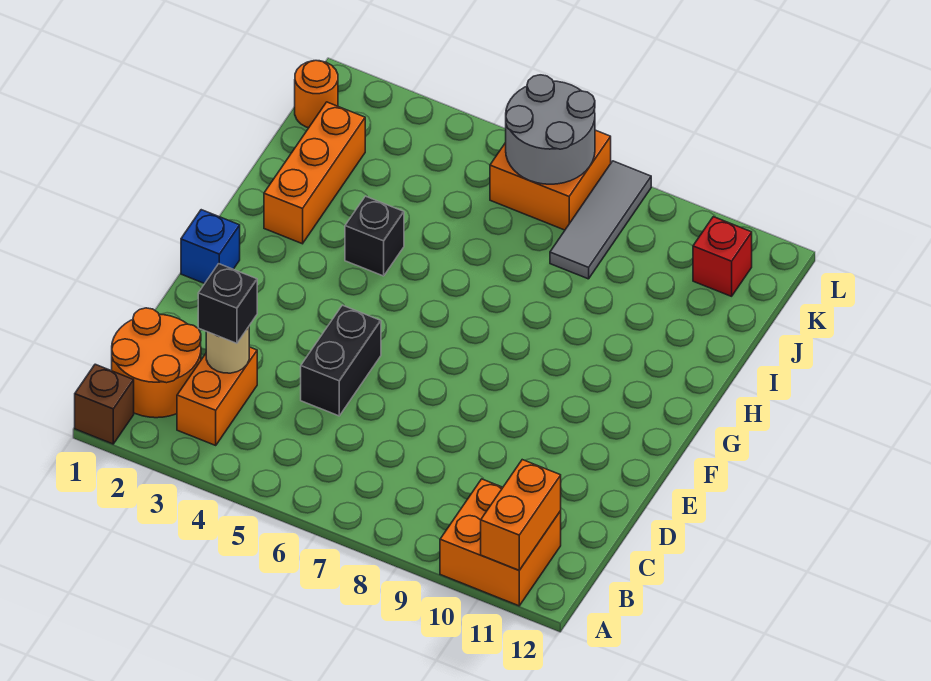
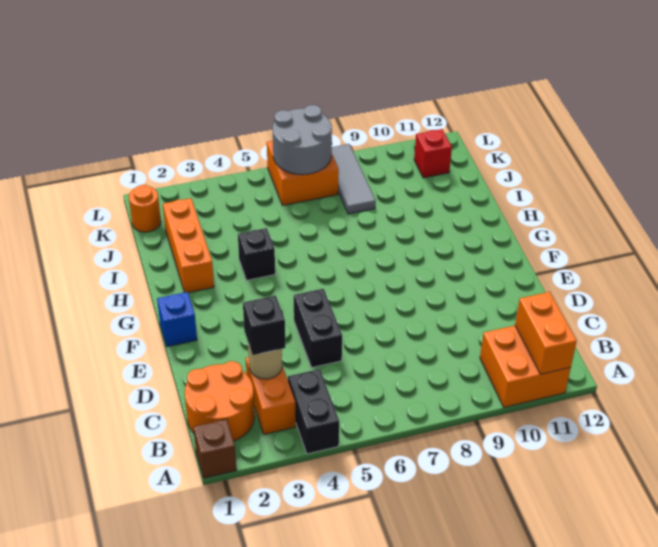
none -> black brick A4:B4 level 1

